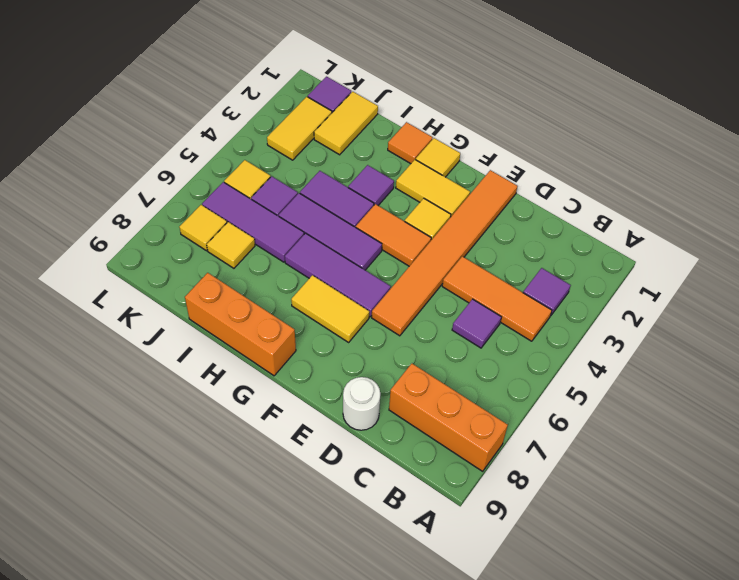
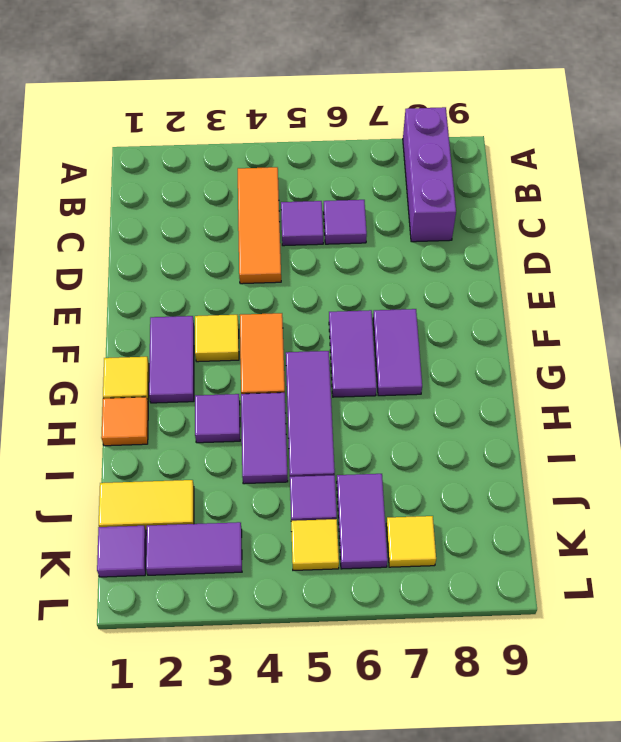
orange brick A8:C8 level 1 -> purple brick A8:C8 level 1
purple tile B3 level 1 -> purple tile C6 level 1
white round brick D9 level 1 -> none
orange tile E1:E6 level 1 -> none
yellow tile F2:G2 level 1 -> purple tile F2:G2 level 1
purple tile F6:H6 level 1 -> purple tile F6:G6 level 1
yellow tile F7:G7 level 1 -> purple tile F7:G7 level 1
orange brick G9:I9 level 1 -> none
purple tile I6:K6 level 1 -> purple tile J6:K6 level 1
yellow tile J7 level 1 -> none
yellow tile K2:K3 level 1 -> purple tile K2:K3 level 1

